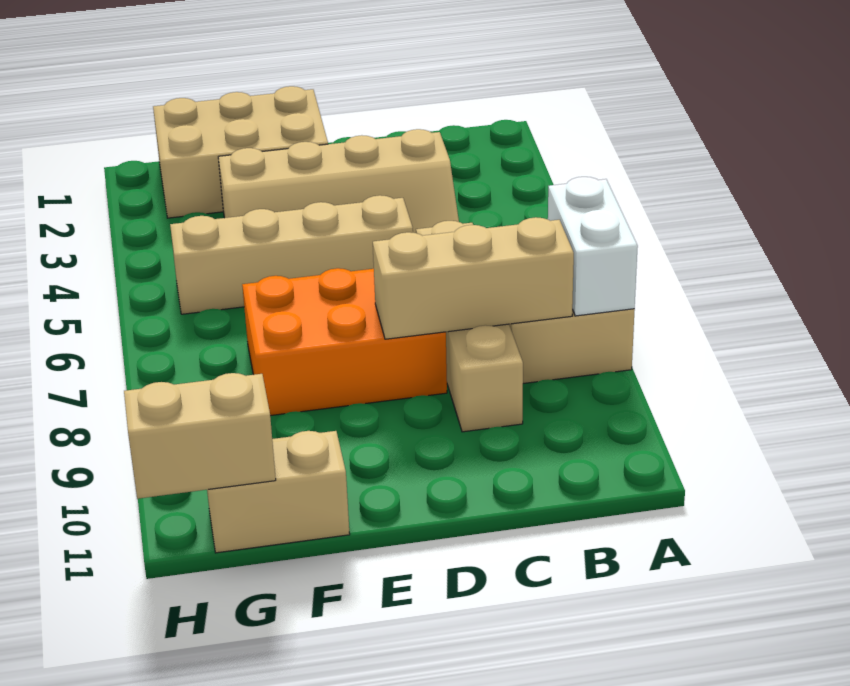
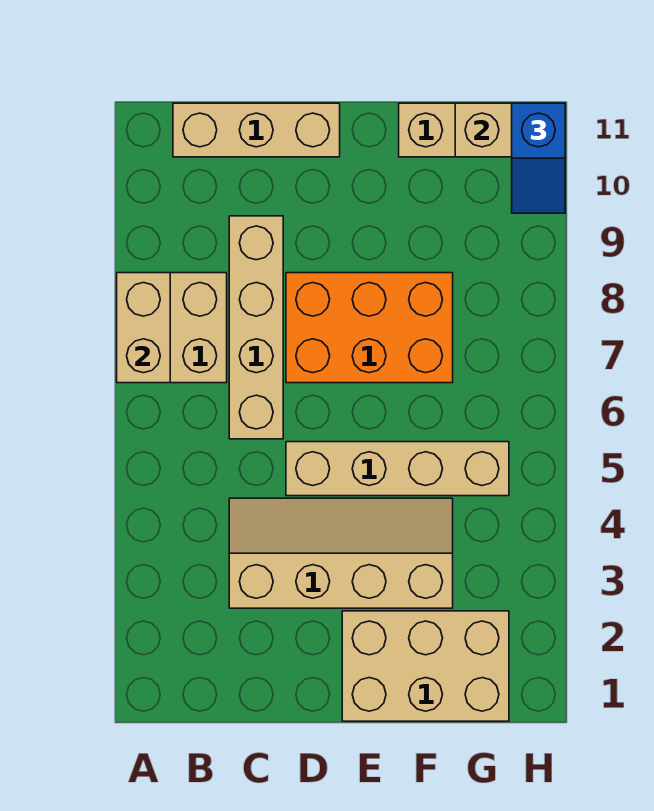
white brick A7:A8 level 2 -> tan brick A7:A8 level 2
tan brick B8:D8 level 2 -> tan brick B11:D11 level 1
none -> blue slope H10:H11 level 3 top 11

